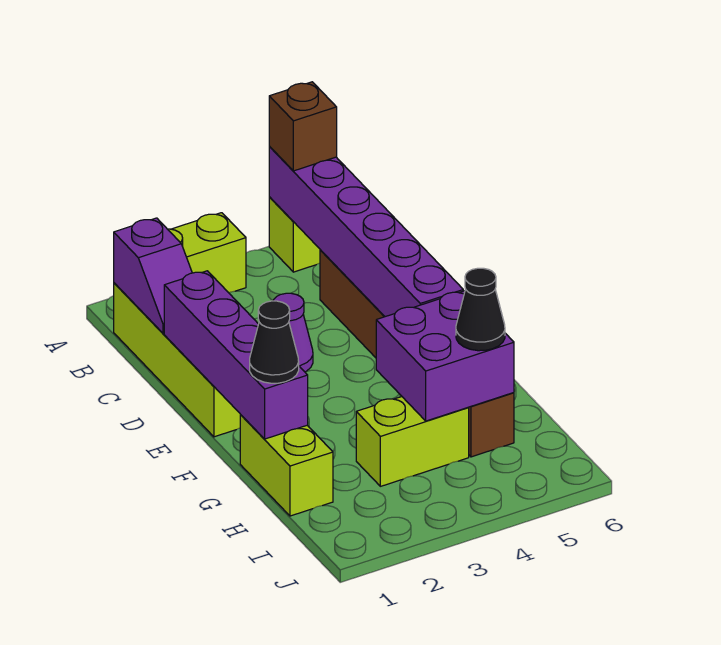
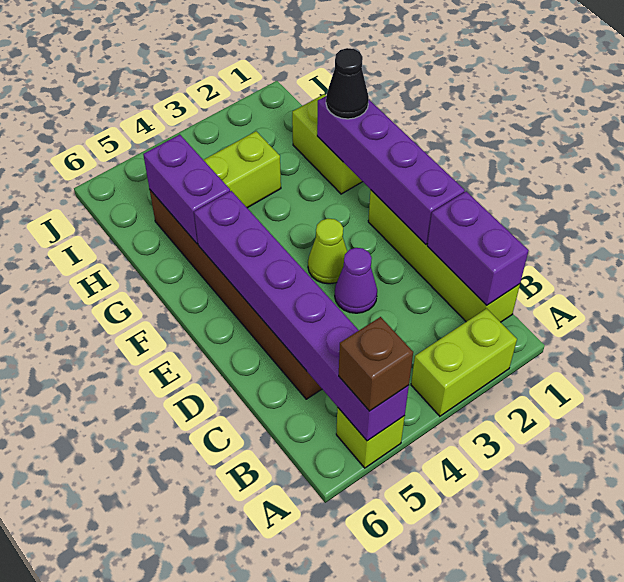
purple slope B1:C1 level 2 top B -> purple brick B1:C1 level 2
none -> lime cone E3 level 1
purple brick G4:H5 level 2 -> purple brick G5:H5 level 2
black cone H5 level 3 -> none

